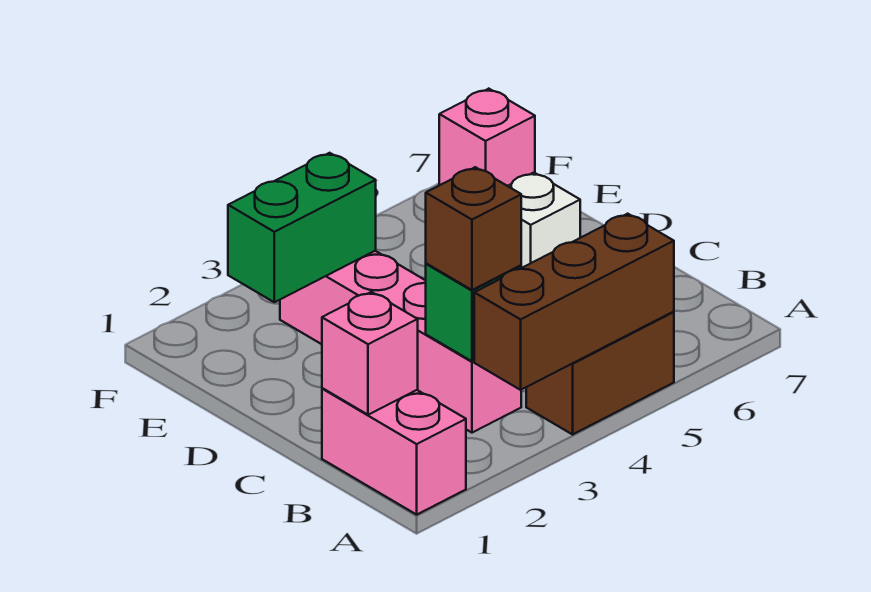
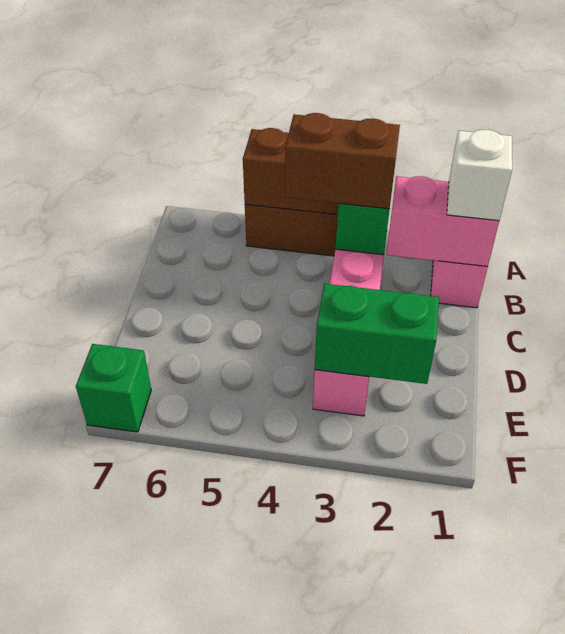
pink brick B1 level 2 -> pink brick B1:B2 level 2
brown brick B3 level 3 -> brown brick B3:B4 level 3
white brick D6 level 1 -> white brick B1 level 3
pink brick F7 level 1 -> green brick F7 level 1

